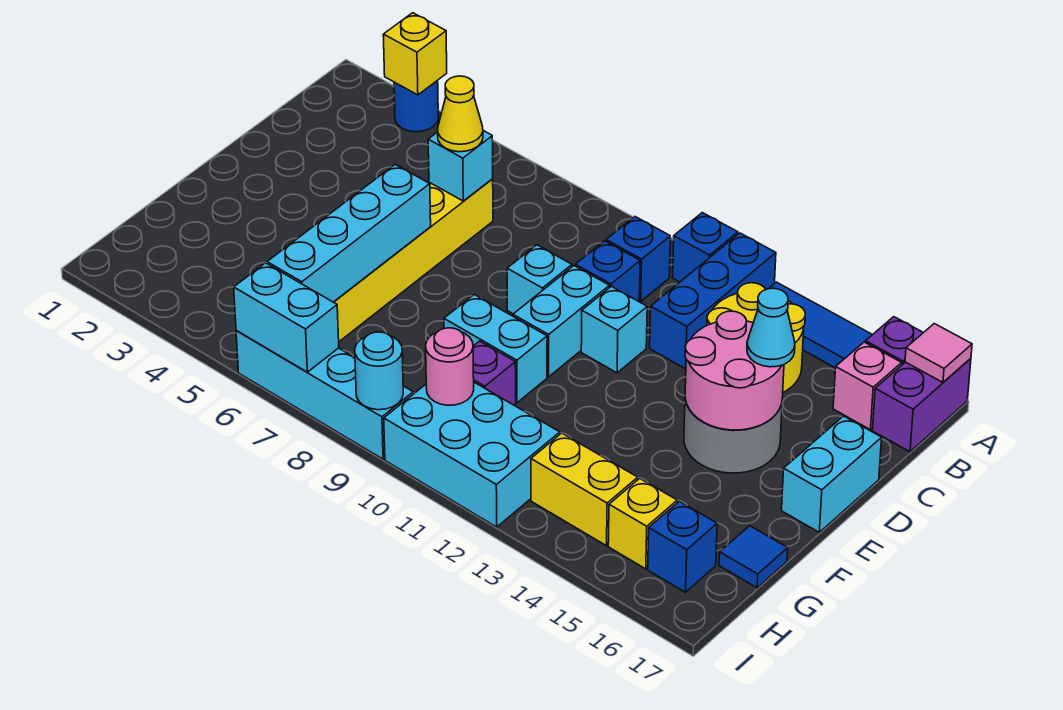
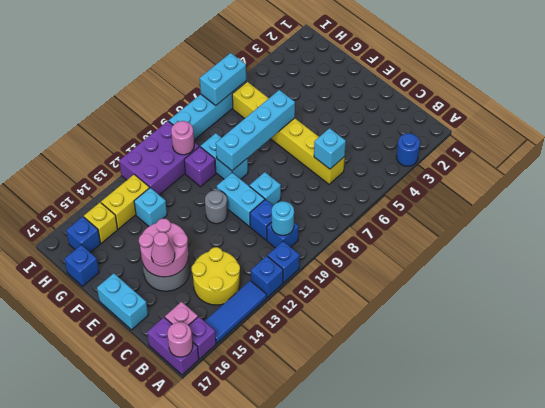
yellow brick A3 level 2 -> none
blue brick A12:C12 level 1 -> blue brick A12 level 1
pink tile A17 level 2 -> pink round brick A17 level 2
yellow cone C6 level 3 -> none
cyan brick D11 level 1 -> cyan brick G13 level 1
cyan cone D15 level 3 -> pink cone D15 level 3
cyan brick E6:H6 level 2 -> cyan brick F6:F9 level 2
none -> grey round brick E11 level 1
cyan brick F9:F10 level 1 -> cyan brick F9:G9 level 1
blue tile G17 level 1 -> blue brick G17 level 1
cyan brick H10:I12 level 1 -> purple brick H10:I12 level 1
cyan round brick I9 level 2 -> cyan round brick B10 level 2

